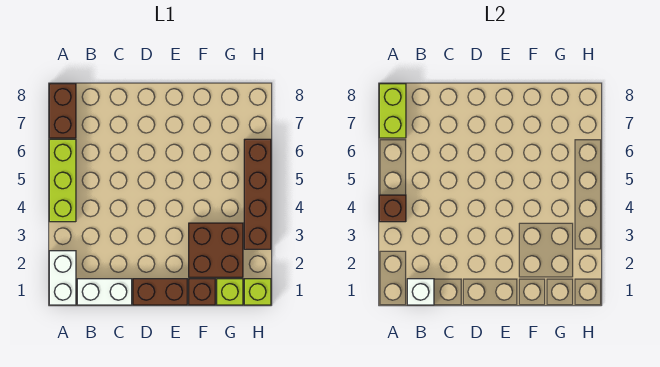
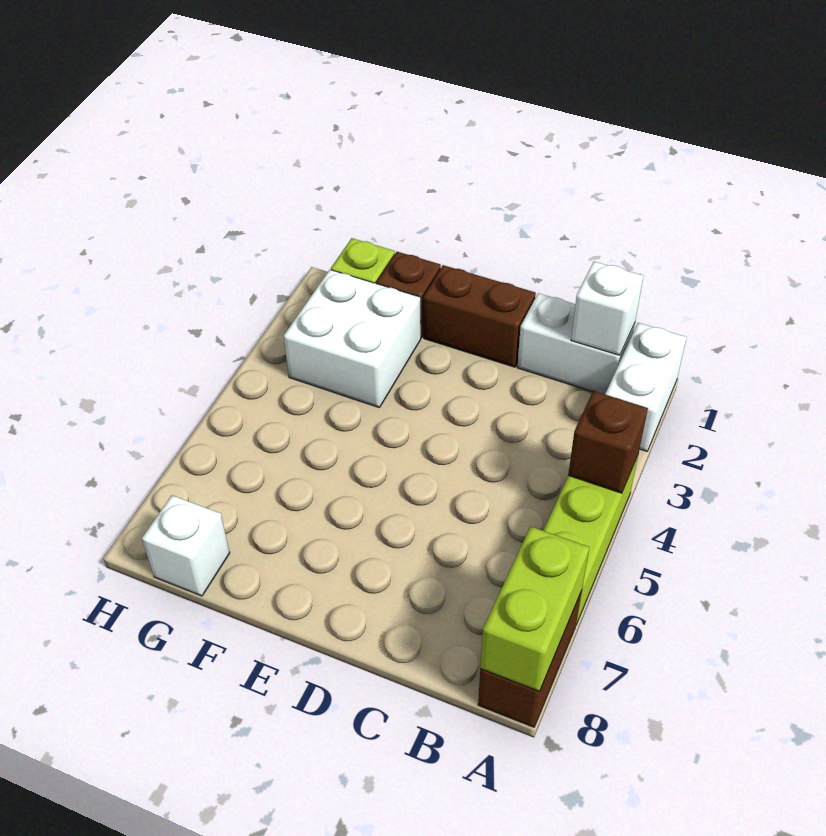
brown brick F2:G3 level 1 -> white brick F2:G3 level 1
none -> white brick G8 level 1
lime brick H1 level 1 -> none
brown brick H3:H6 level 1 -> none

